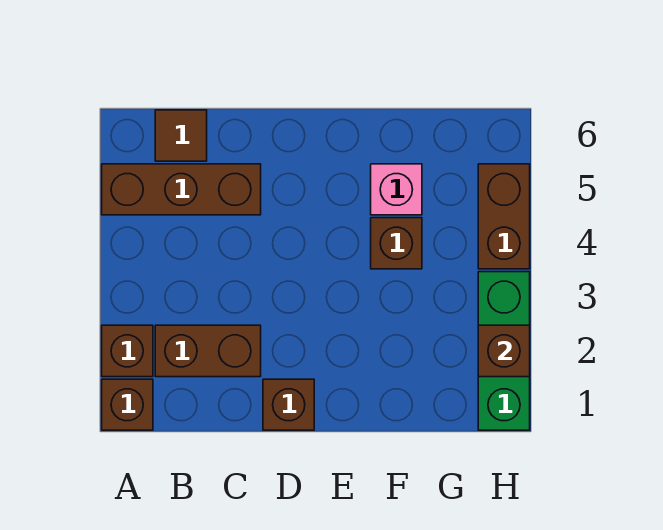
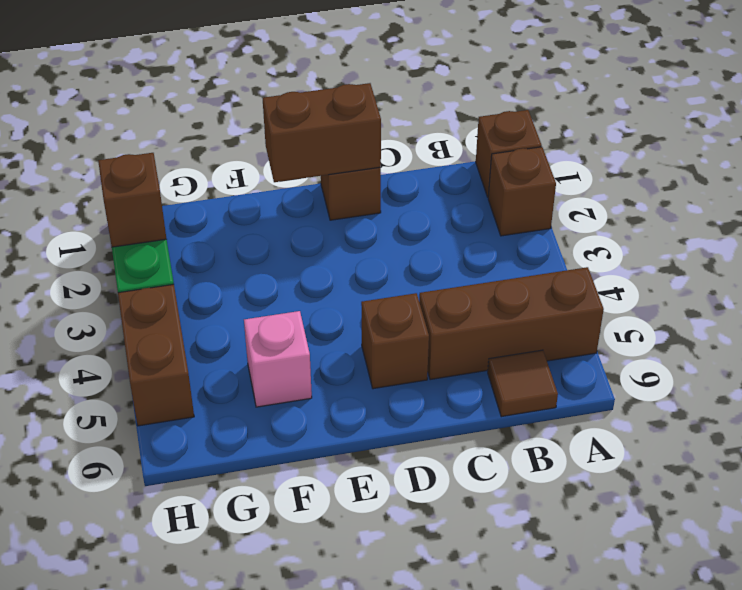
brown brick B2:C2 level 1 -> brown brick D1:E1 level 2
brown brick F4 level 1 -> brown brick D5 level 1

